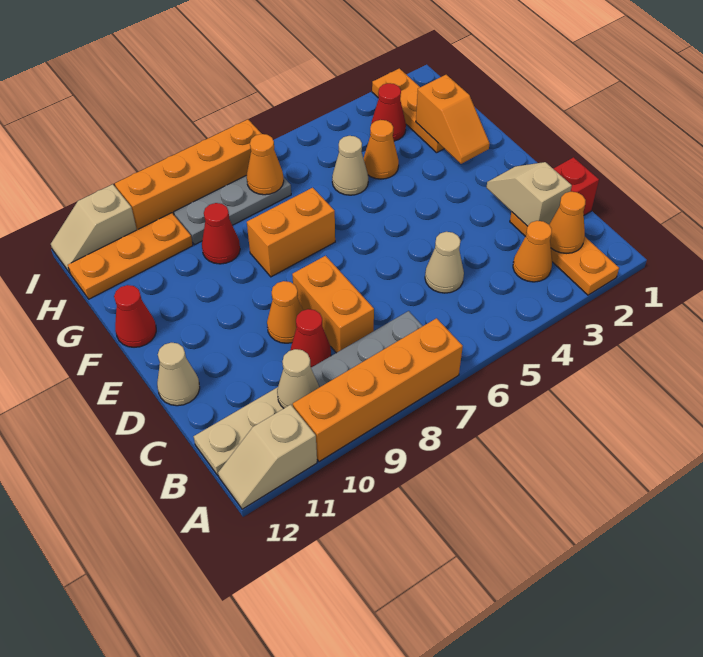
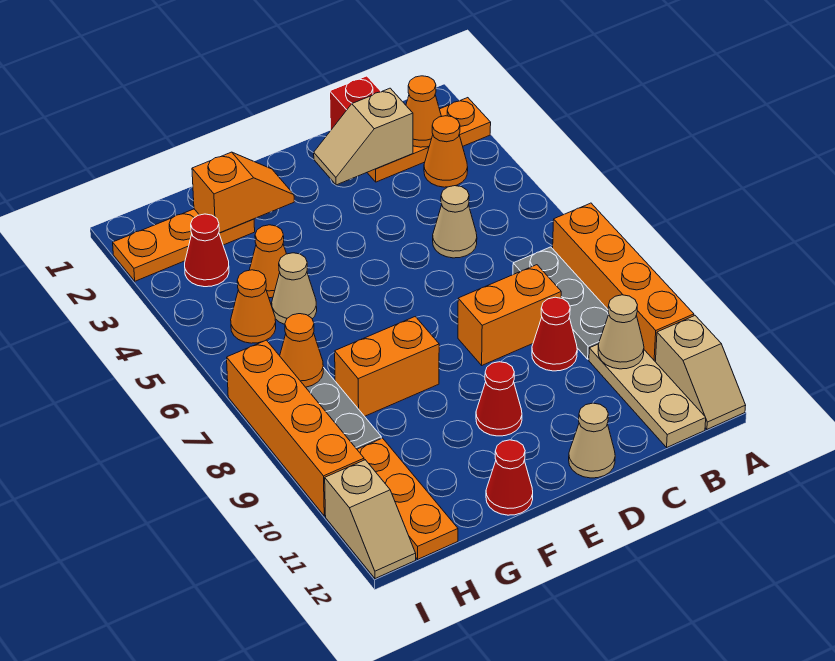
orange cone D9 level 1 -> orange cone H5 level 1
orange brick F7:F8 level 1 -> orange brick F8:G8 level 1
red cone G9 level 1 -> red cone E10 level 1

